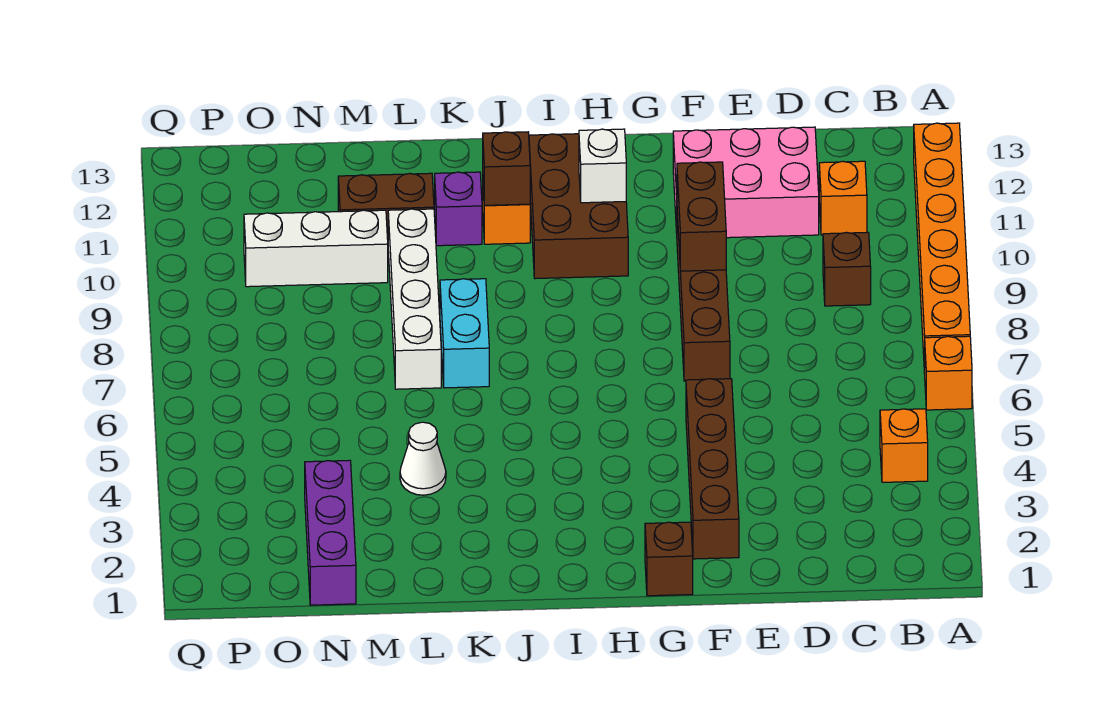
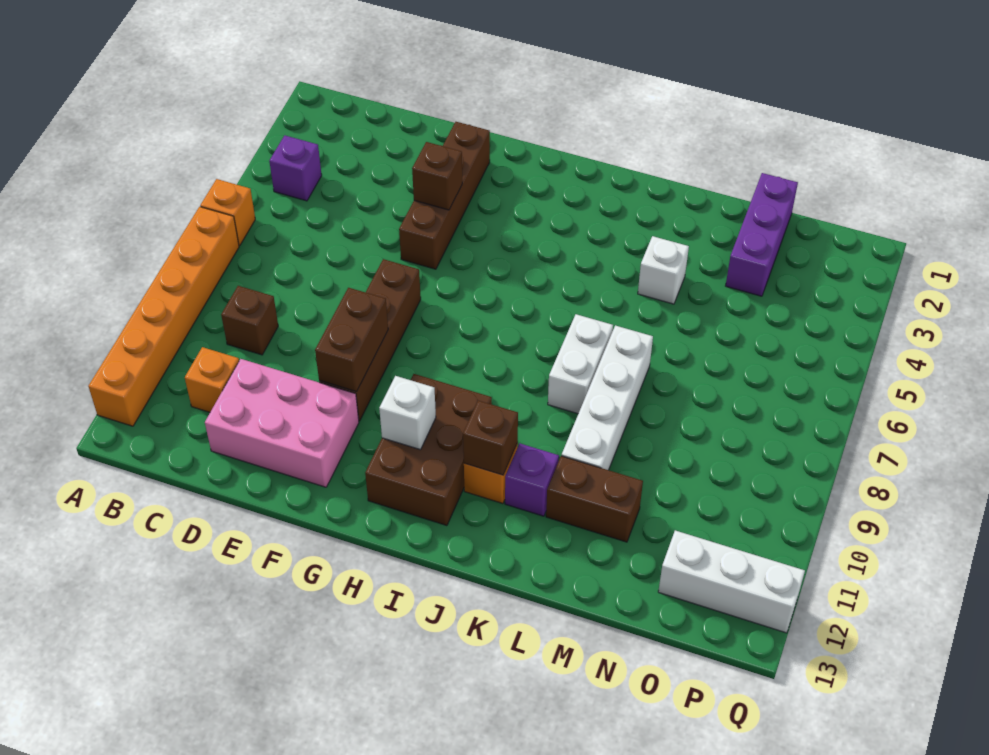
orange brick B4 level 1 -> purple brick B4 level 1
brown brick G1 level 1 -> brown brick F4 level 2
cyan brick K7:K8 level 1 -> white brick K7:K8 level 1
white cone L4 level 1 -> white brick L4 level 1
white brick M10:O10 level 1 -> white brick O12:Q12 level 1

